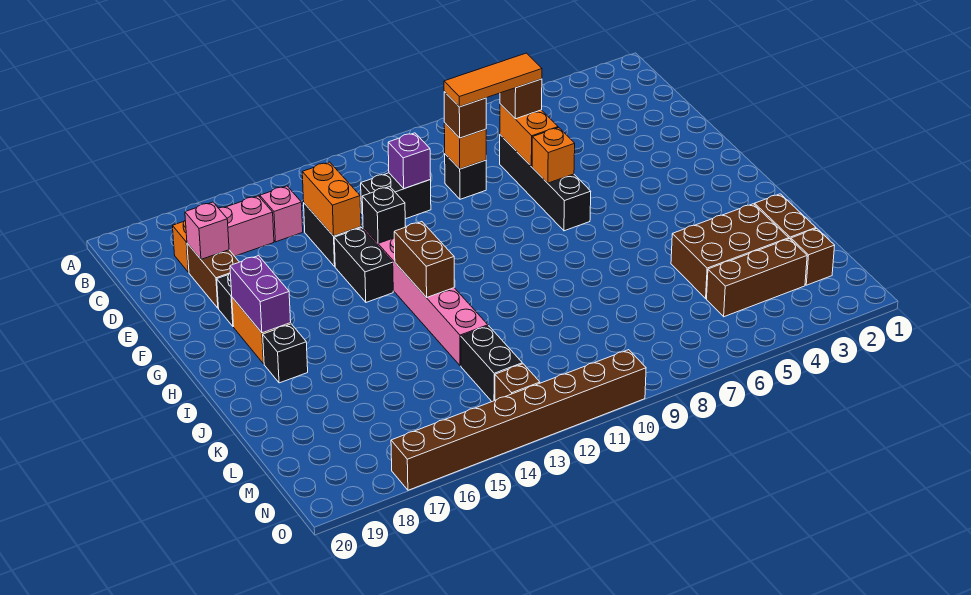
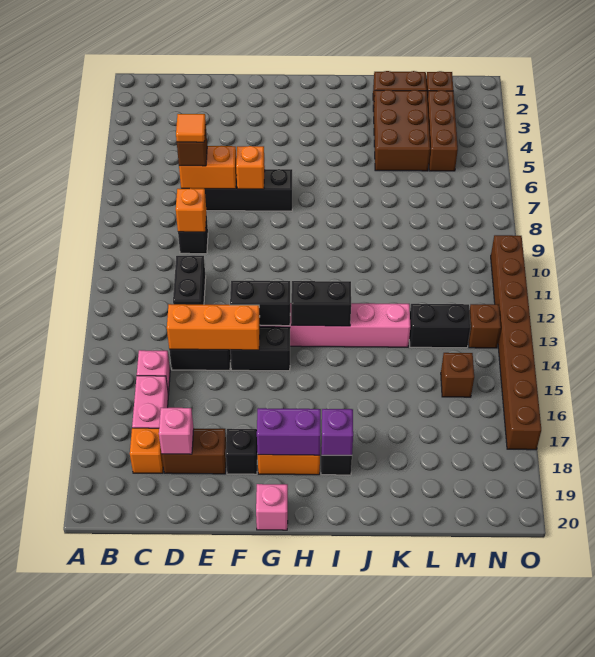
orange tile D7:D9 level 4 -> orange tile D7 level 4
brown brick D9 level 3 -> brown brick M15 level 1
purple brick D11 level 2 -> purple brick I18 level 2
orange brick D14:E14 level 2 -> orange brick D14:F14 level 2
black brick F13 level 2 -> black brick F13:G13 level 2
none -> pink brick G20 level 1
brown brick H13:I13 level 2 -> black brick H13:I13 level 2

